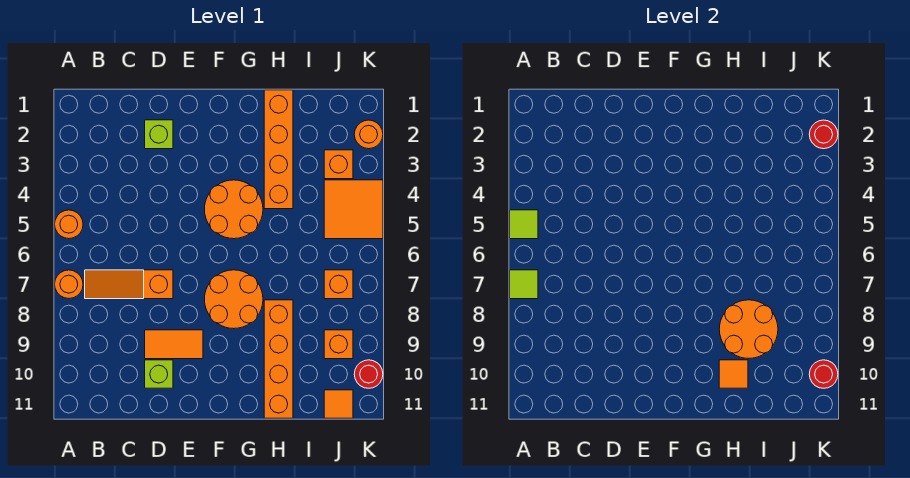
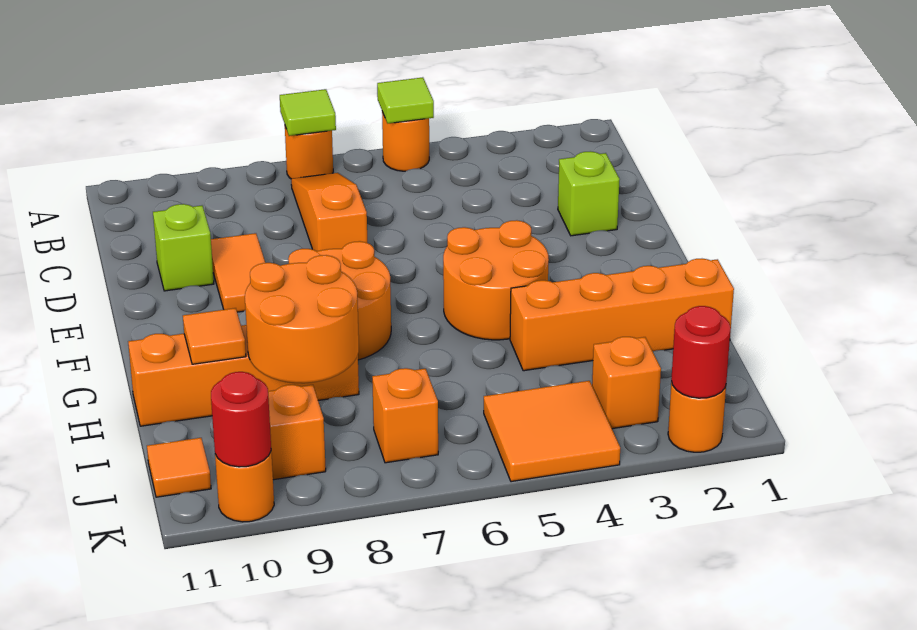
red round brick K10 level 1 -> orange round brick K10 level 1

